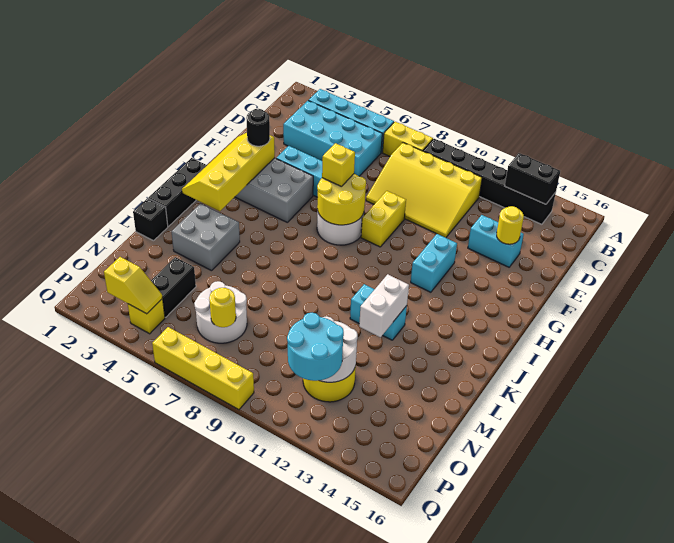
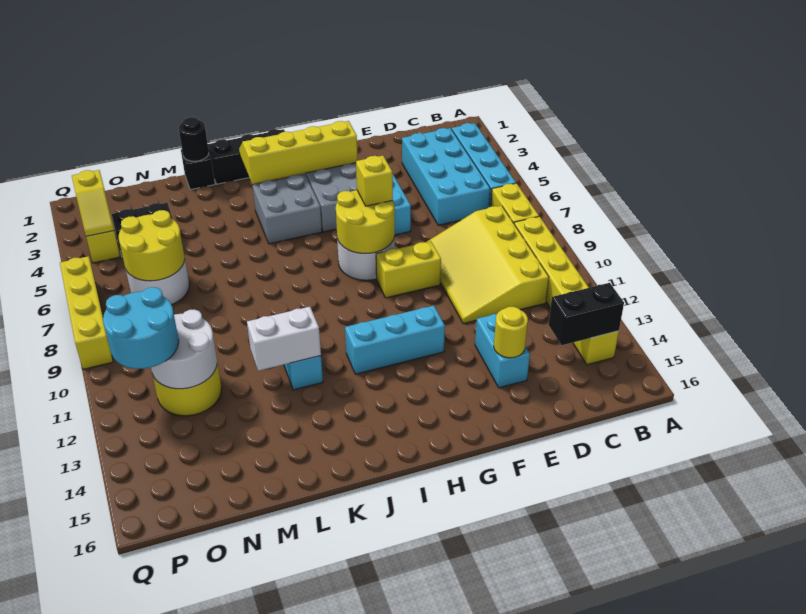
black brick B9:B14 level 1 -> yellow brick B9:B14 level 1
black brick B13:B14 level 2 -> black brick B14:C14 level 2
black round brick G3 level 3 -> black round brick L1 level 2
cyan brick G12:H12 level 1 -> cyan brick G12:I12 level 1
grey brick K3:L4 level 1 -> grey brick I4:J5 level 1
yellow round brick O7 level 2 -> yellow round brick N6:O7 level 2

